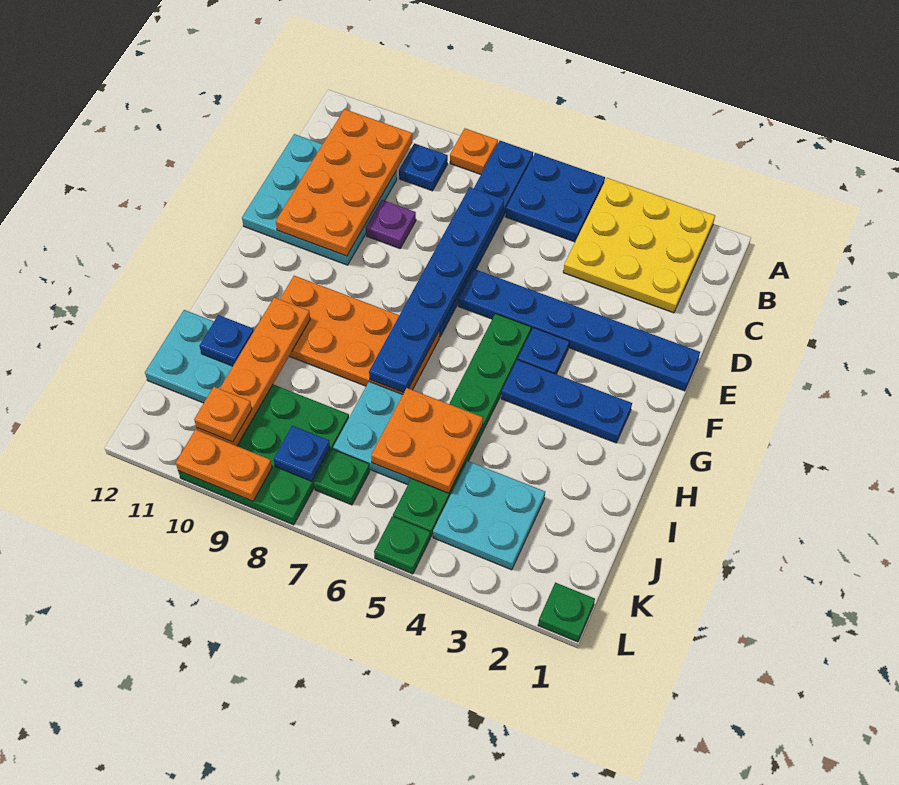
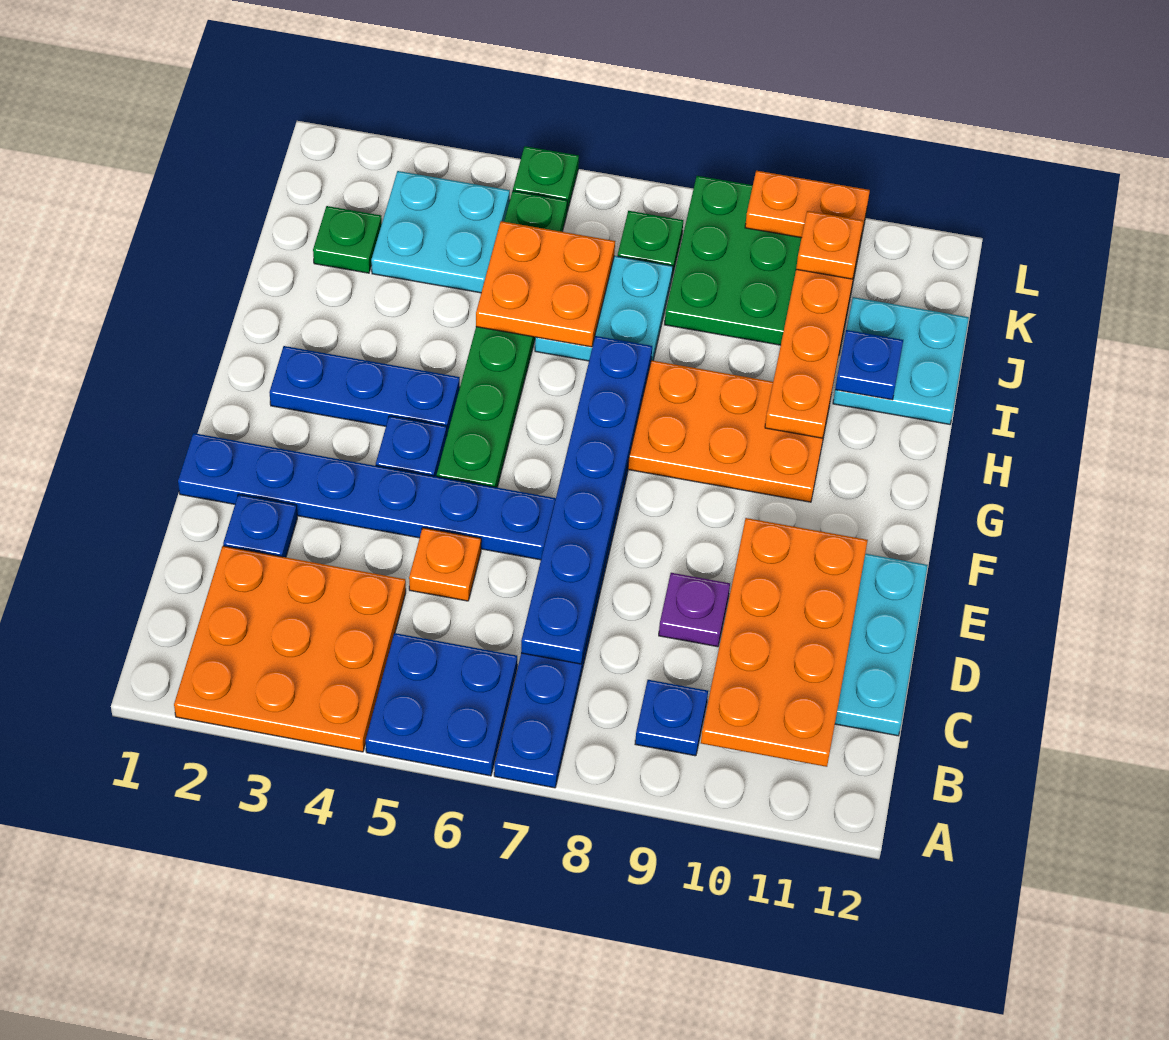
yellow plate A2:C4 level 1 -> orange plate A2:C4 level 1
orange plate A8 level 1 -> orange plate D5 level 1
blue plate K8 level 2 -> blue plate D2 level 1
green plate L1 level 1 -> green plate J2 level 1

